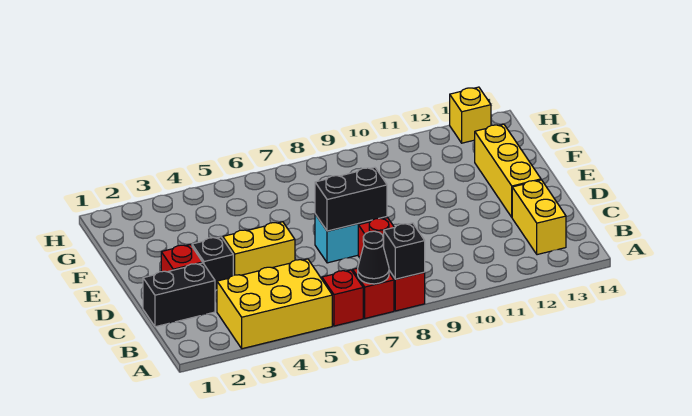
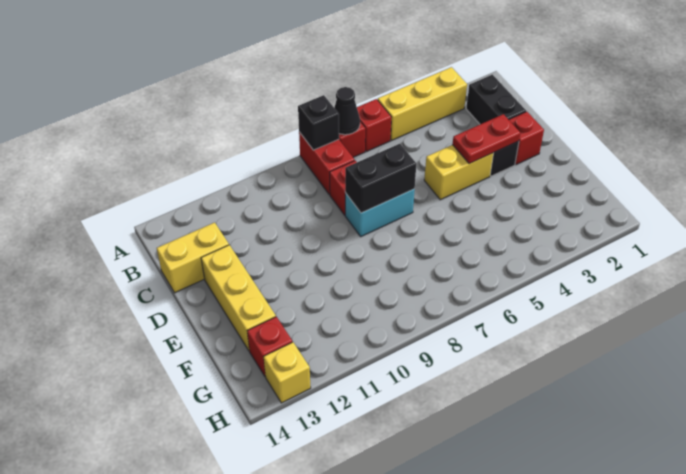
yellow brick A3:B5 level 1 -> yellow brick A3:A5 level 1
yellow brick B13:C13 level 1 -> yellow brick C13:C14 level 1
black brick C1:C2 level 1 -> black brick B2:C2 level 1
none -> red plate D3:D4 level 2
none -> red brick G13 level 1

